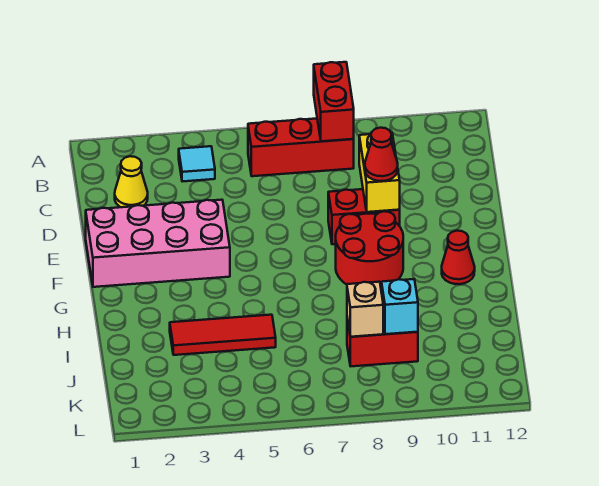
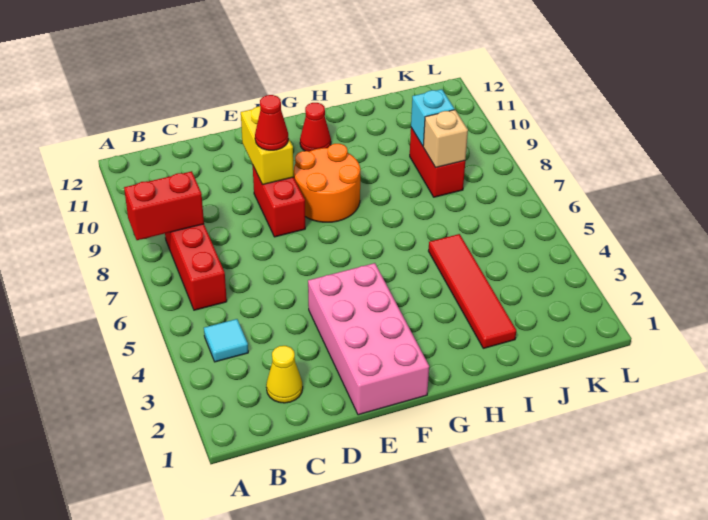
yellow brick D9:E9 level 2 -> yellow brick E9:E10 level 2
red round brick F8:G9 level 1 -> orange round brick F8:G9 level 1
red tile I3:I5 level 1 -> red tile I2:I5 level 1

